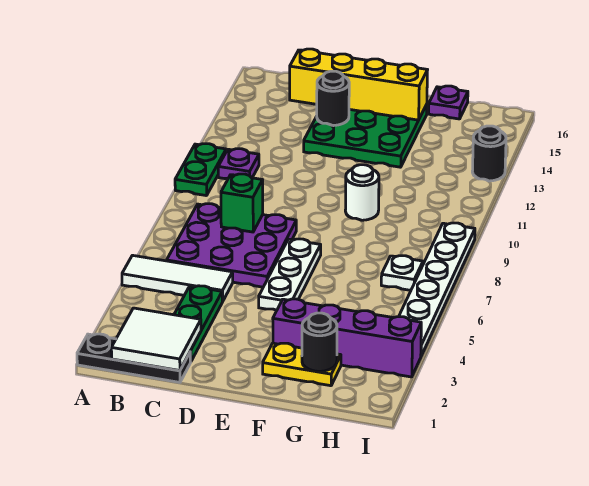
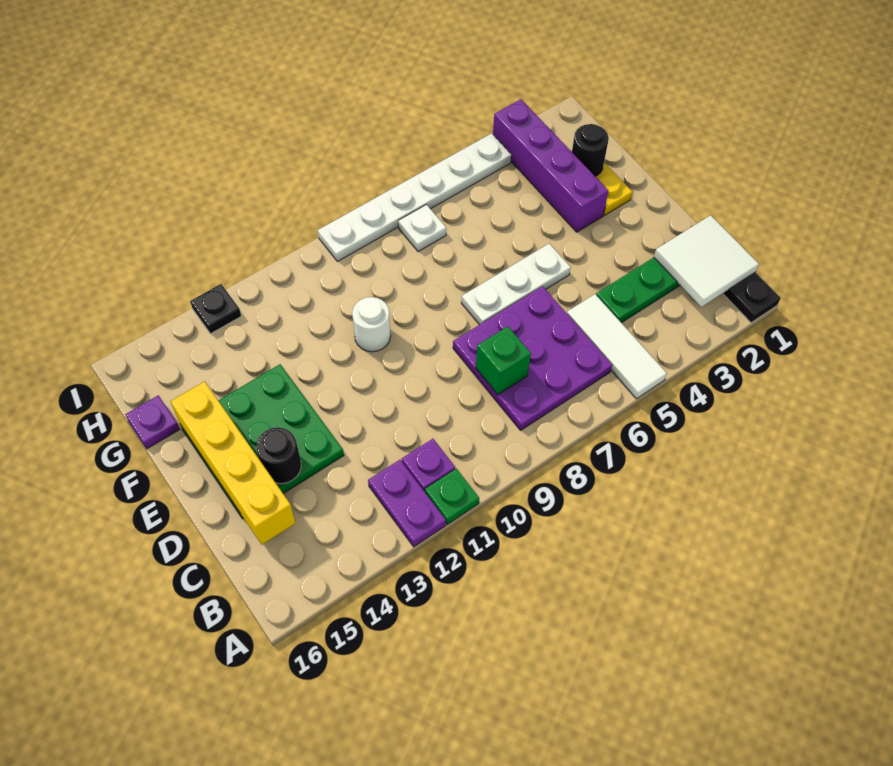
green plate A10:A11 level 1 -> green plate A11 level 1
none -> purple plate A12:B12 level 1
black round brick I13 level 1 -> black plate I13 level 1

